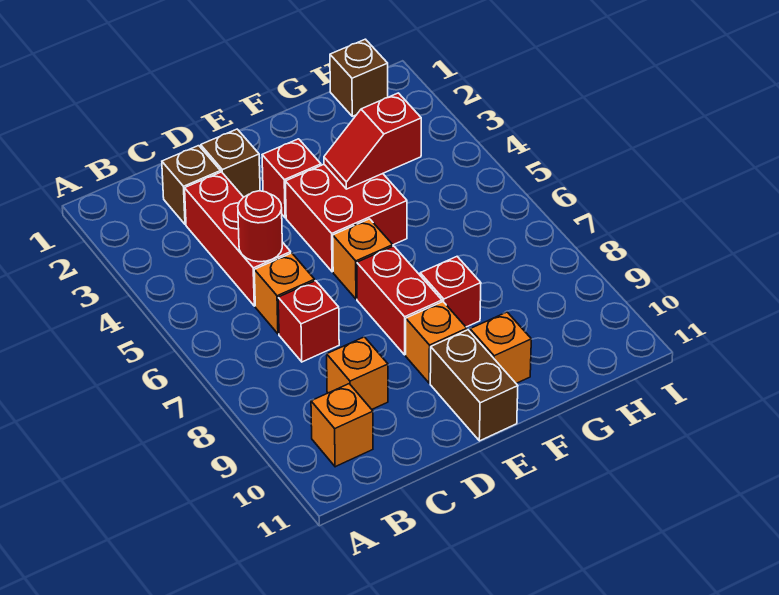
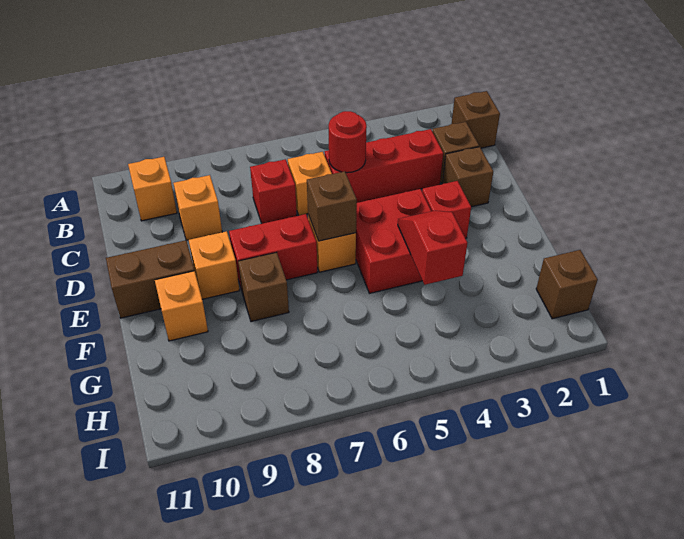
none -> brown brick B1 level 1
none -> brown brick E6 level 2
red brick F8 level 1 -> brown brick F8 level 1

